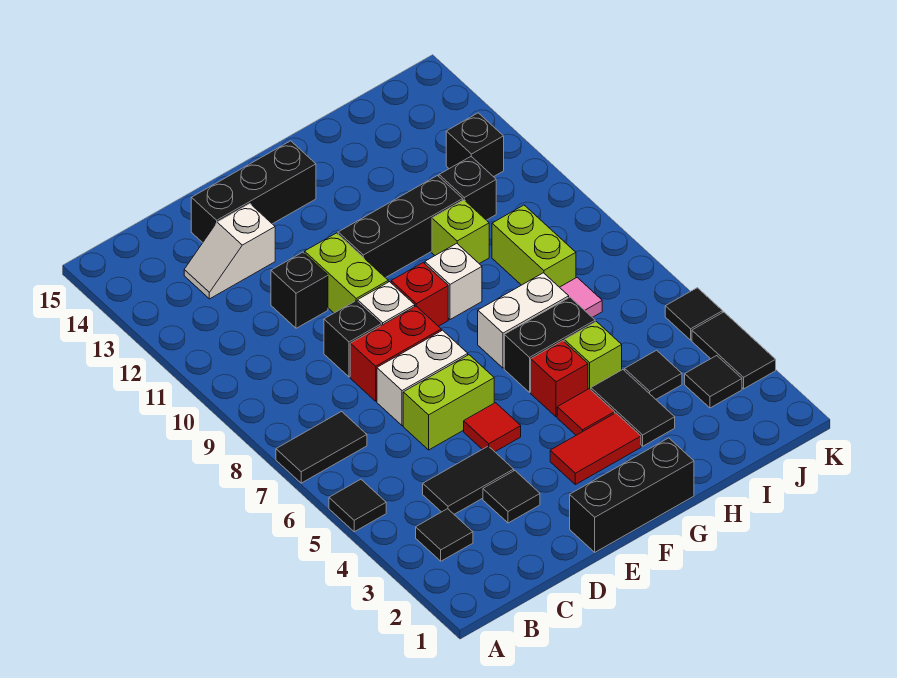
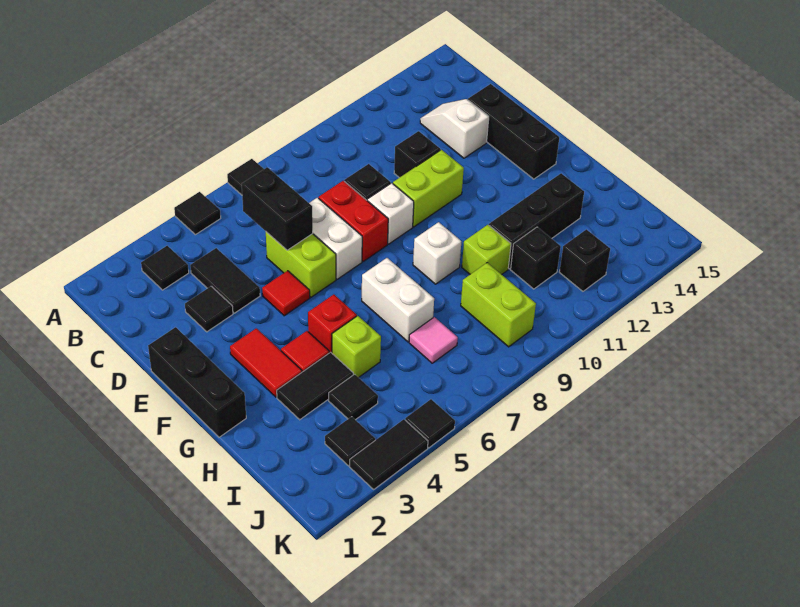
red brick F9 level 1 -> none
black brick F11:H11 level 1 -> black brick H11:H13 level 1
black brick G6:H6 level 1 -> black brick C6:D6 level 2
lime brick I8:I9 level 1 -> lime brick I9:J9 level 1

